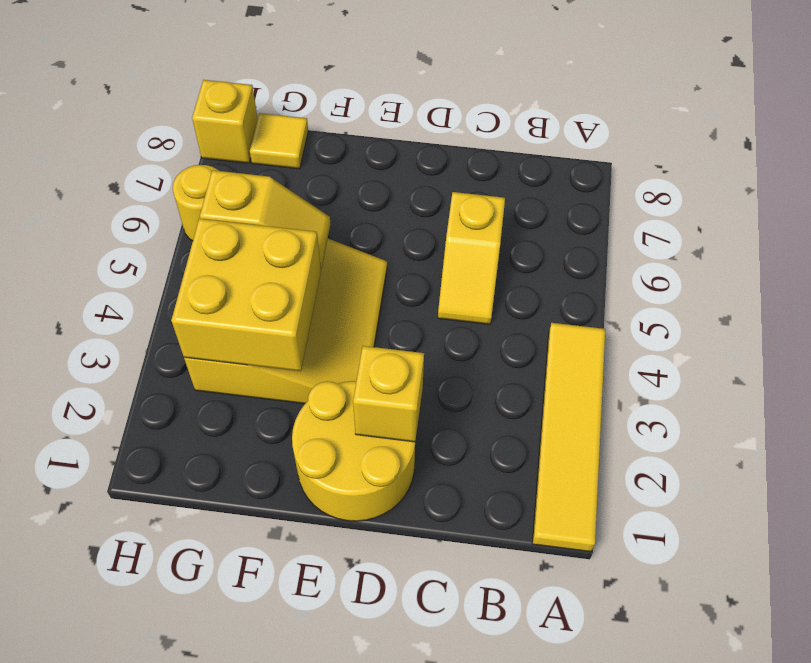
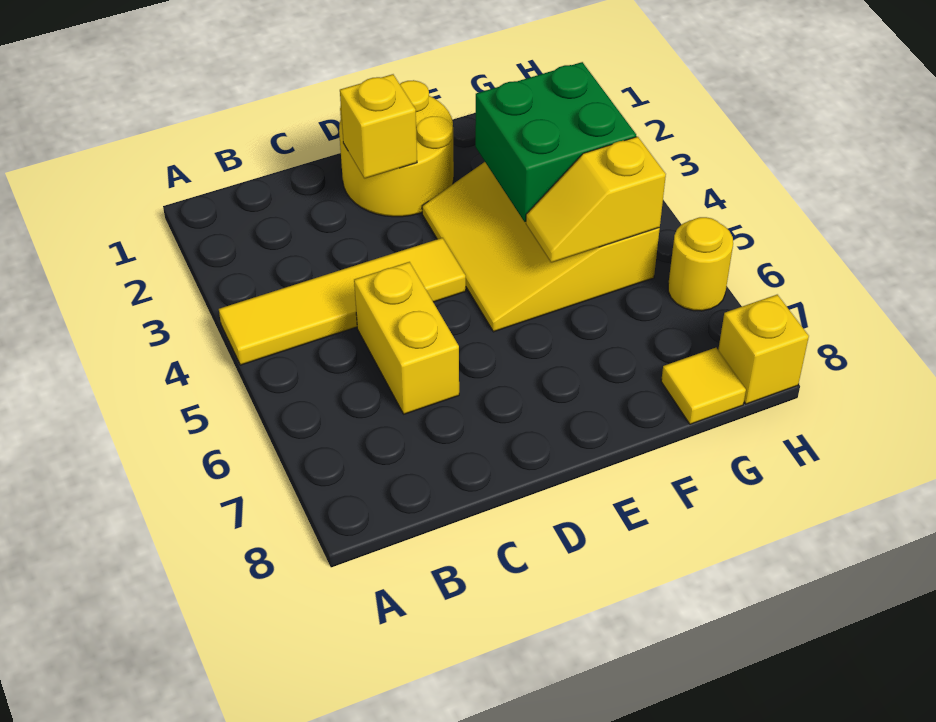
yellow tile A1:A4 level 1 -> yellow tile A4:D4 level 1
yellow slope C5:C6 level 1 top 6 -> yellow brick C5:C6 level 1
yellow brick F3:G4 level 2 -> green brick F3:G4 level 2

